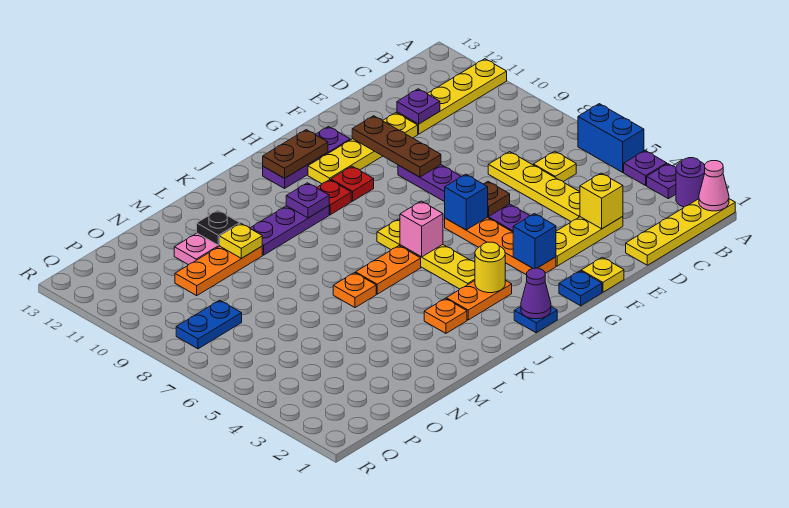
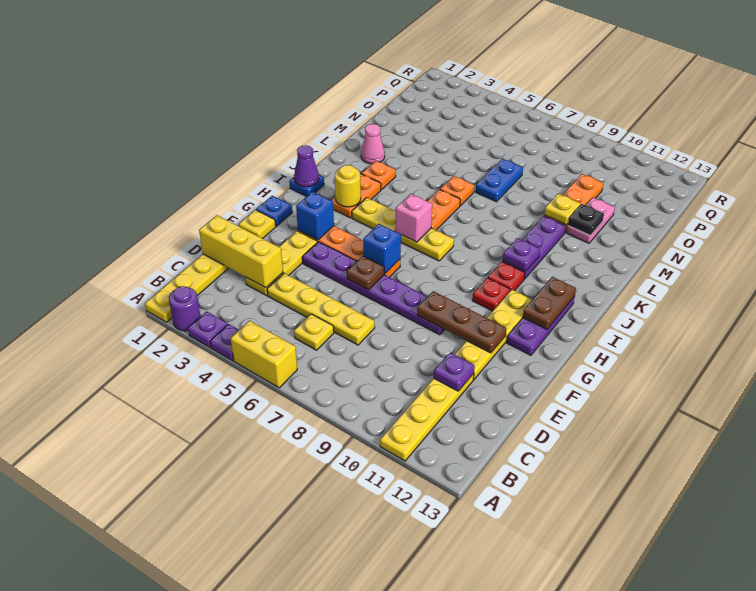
pink cone A1 level 2 -> pink cone L2 level 1
blue brick A5:A6 level 1 -> yellow brick A5:A6 level 1
yellow brick D3 level 2 -> yellow brick D1:D3 level 2
blue plate P8:Q8 level 1 -> blue plate M7:N7 level 1

